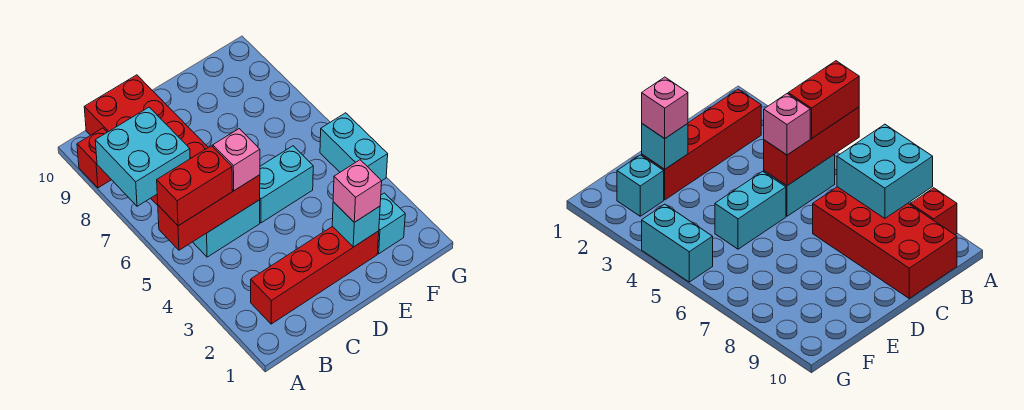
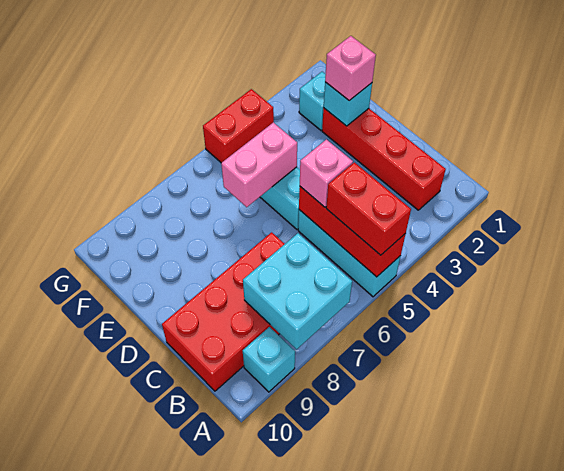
red brick A9 level 1 -> cyan brick A9 level 1
cyan brick B5:C5 level 1 -> cyan brick A5:C5 level 1
none -> pink brick E5:E6 level 2
cyan brick G4:G5 level 1 -> red brick G4:G5 level 1

